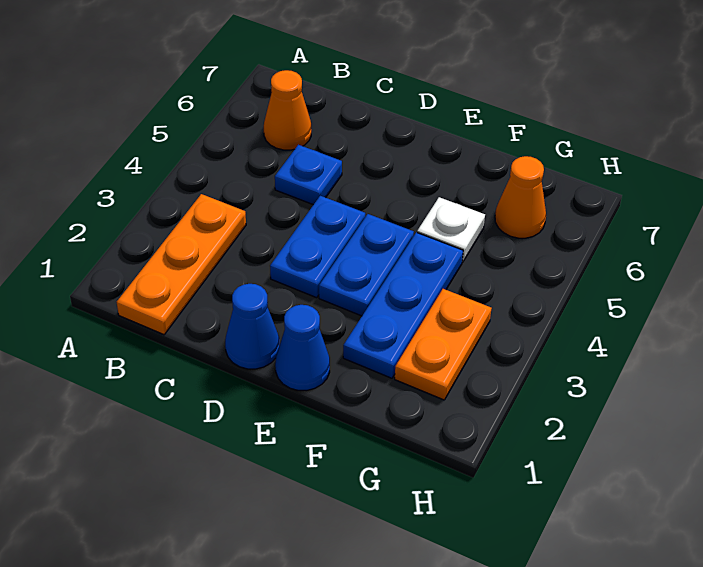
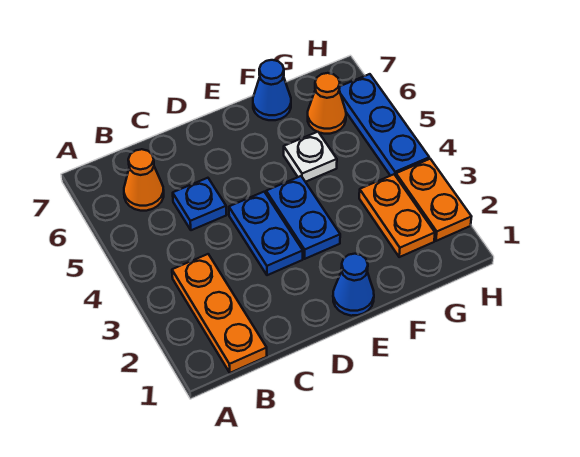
blue cone D1 level 1 -> blue cone F7 level 1
blue plate F2:F4 level 1 -> blue plate H4:H6 level 1
none -> orange plate H2:H3 level 1

